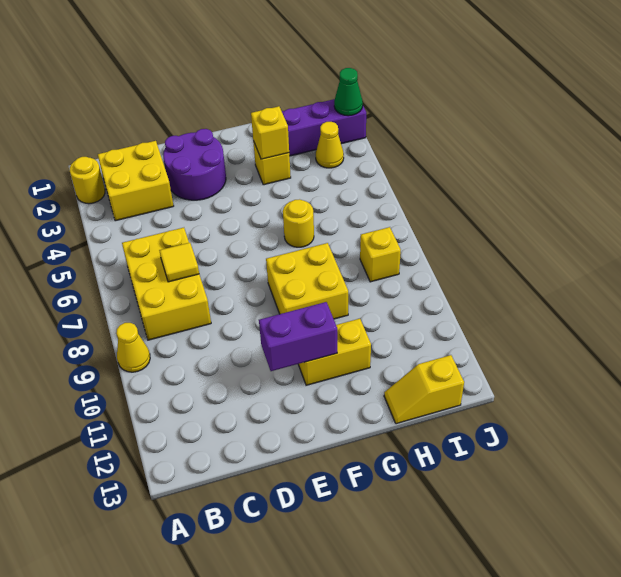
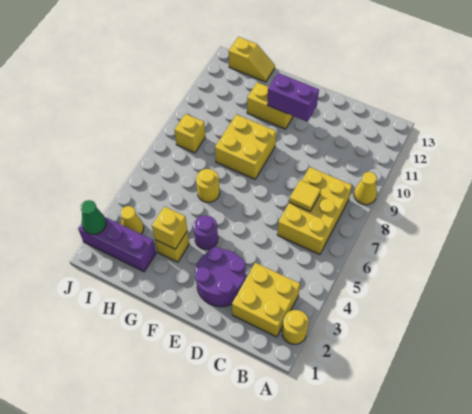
none -> purple round brick F4 level 1

